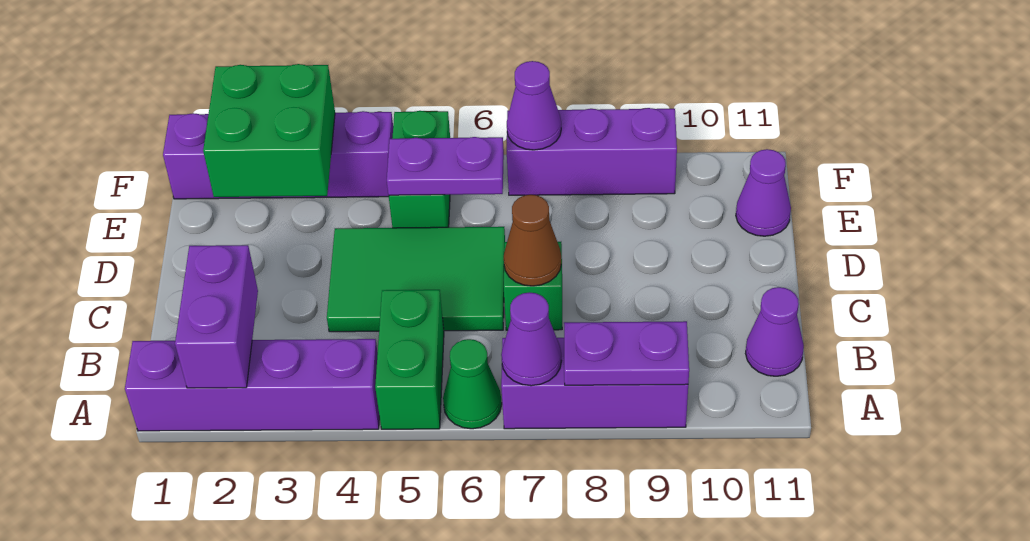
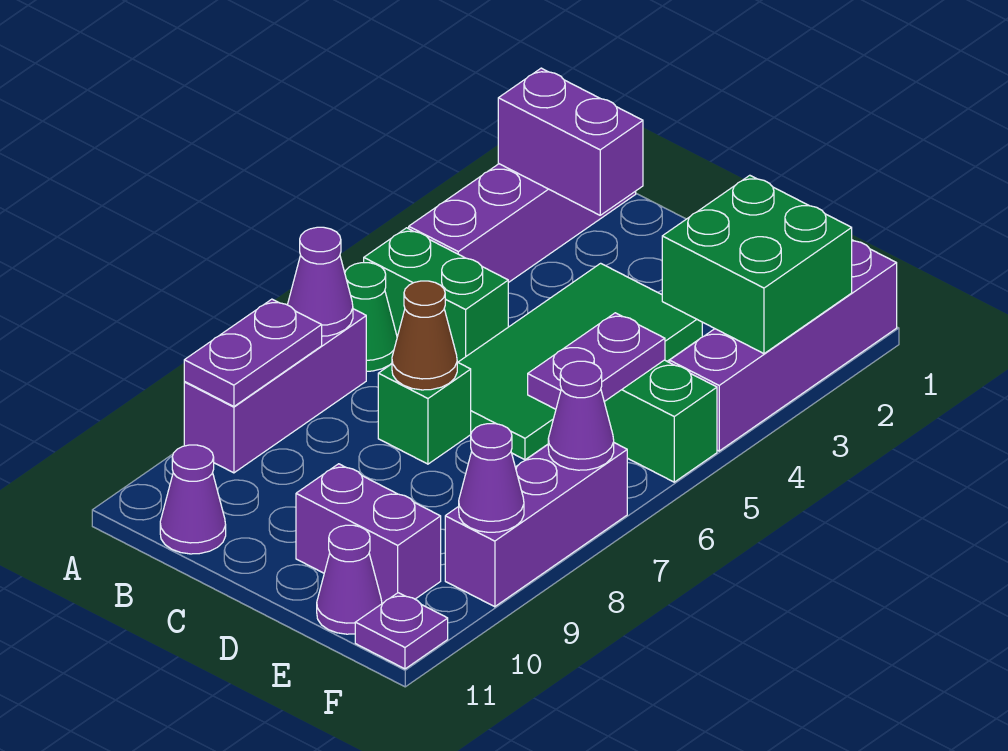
green tile C4:D6 level 1 -> green tile C3:D6 level 1
none -> purple brick D10:E10 level 1
none -> purple cone F9 level 2
none -> purple plate F11 level 1

